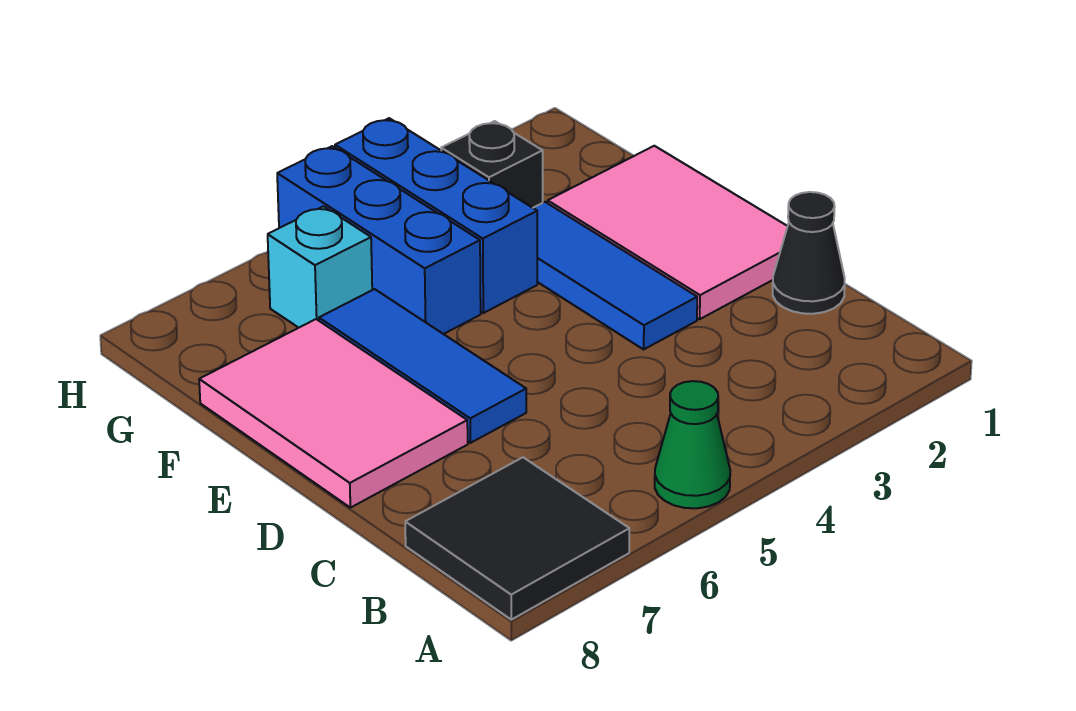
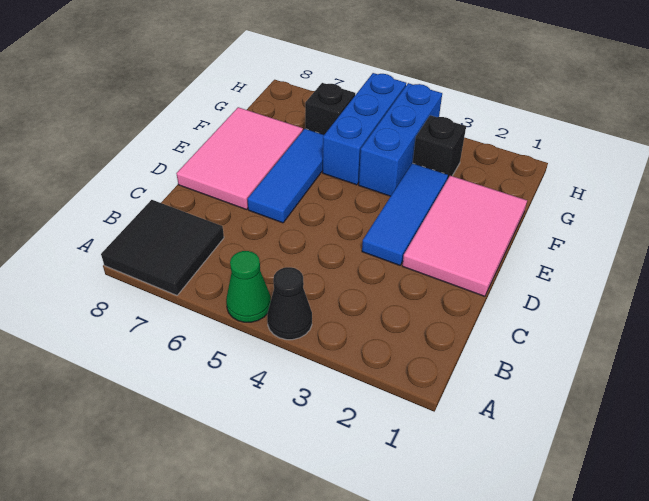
black cone C1 level 1 -> black cone A4 level 1
cyan brick G6 level 1 -> black brick G6 level 1

